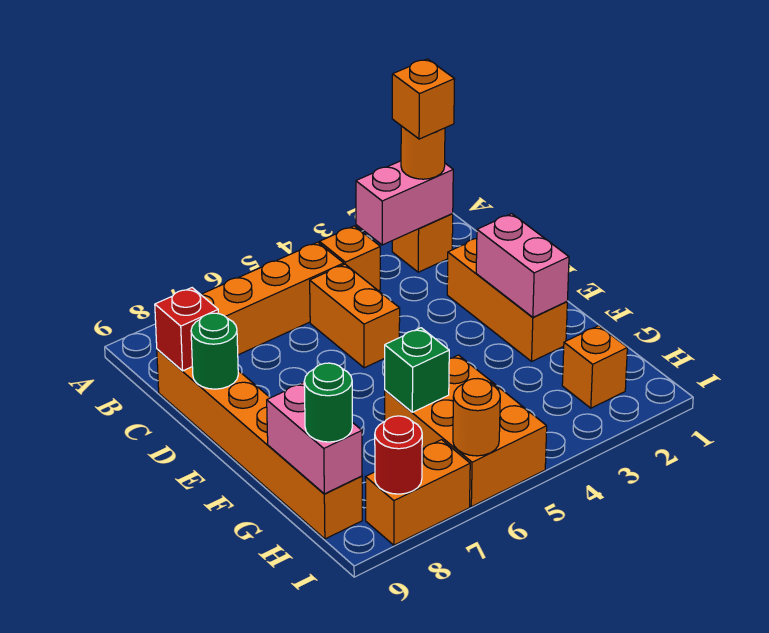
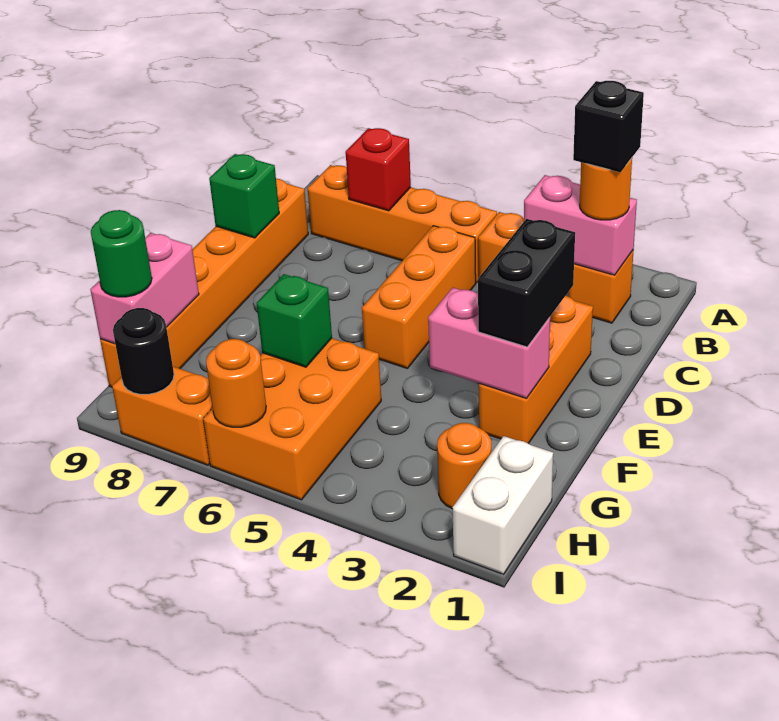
orange brick B2 level 4 -> black brick B2 level 4
orange brick C5:D5 level 1 -> orange brick C5:E5 level 1
red brick C9 level 2 -> red brick B7 level 2
green round brick D9 level 2 -> green brick D9 level 2
pink brick E2:F2 level 2 -> pink brick F2:F3 level 2
none -> black brick E2:F2 level 3
none -> white brick H1:I1 level 1
orange brick H2 level 1 -> orange round brick H2 level 1
red round brick I8 level 2 -> black round brick I8 level 2

